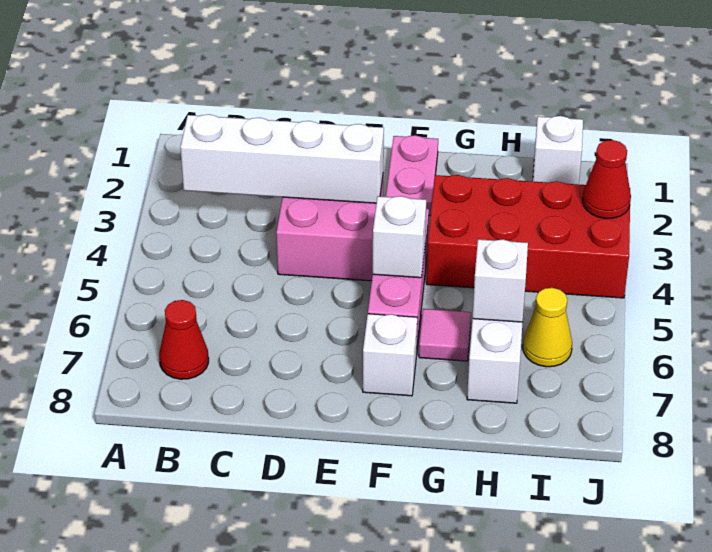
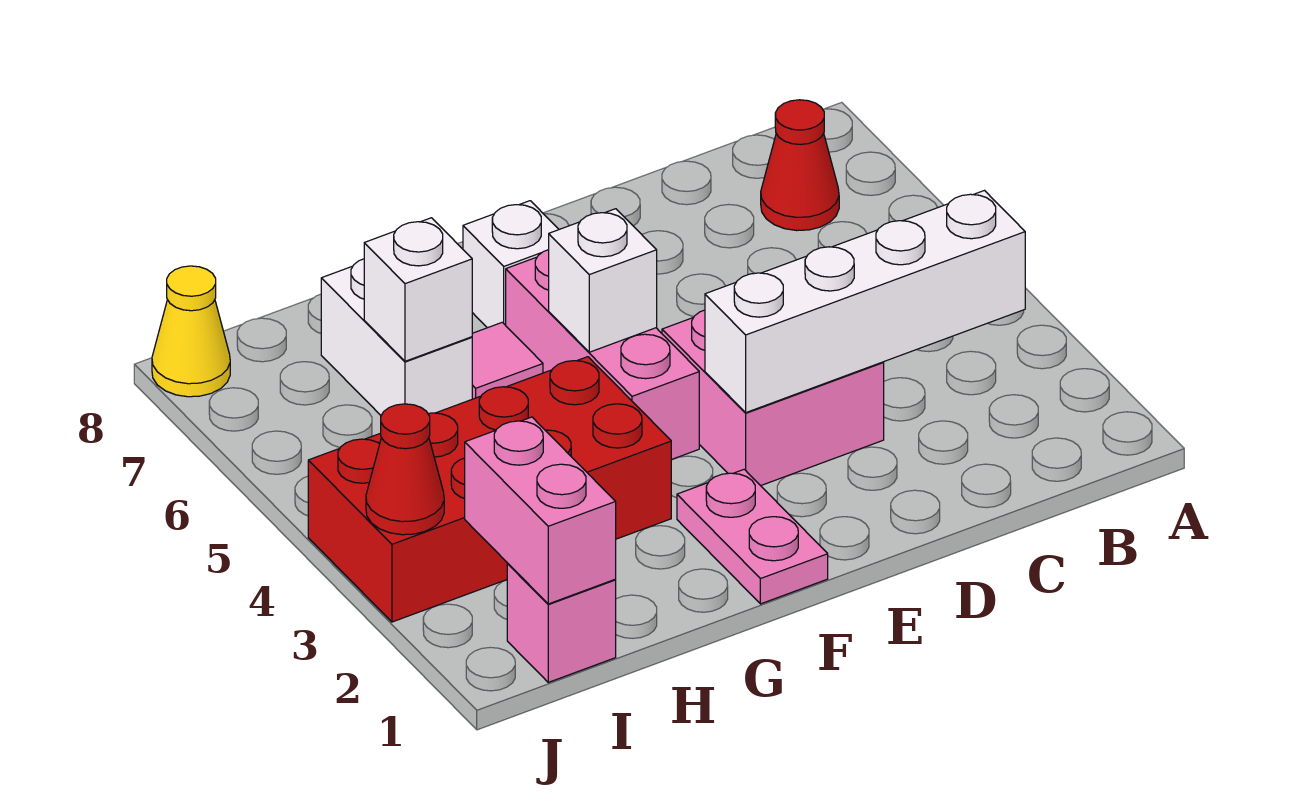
white brick I1 level 1 -> pink brick I1 level 1
none -> pink brick I1:I2 level 2
yellow cone I6 level 1 -> yellow cone J8 level 1

